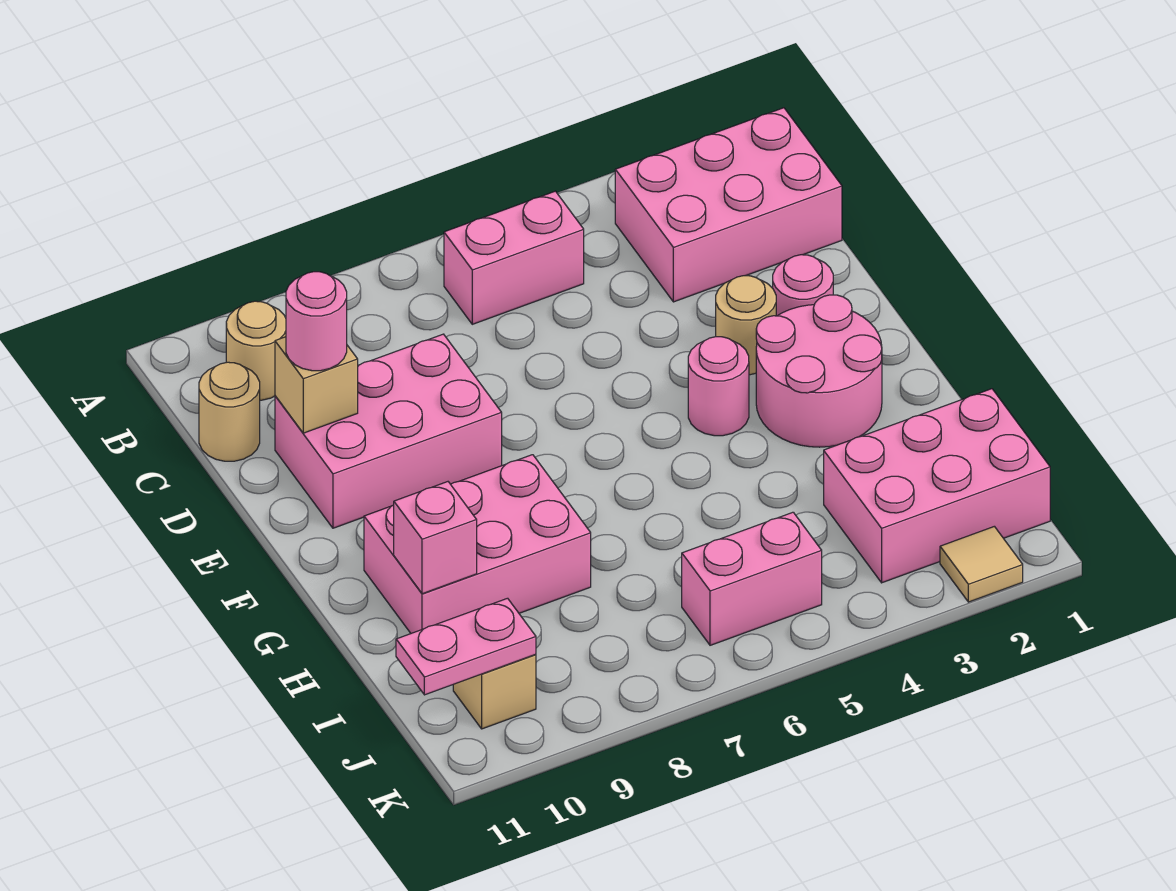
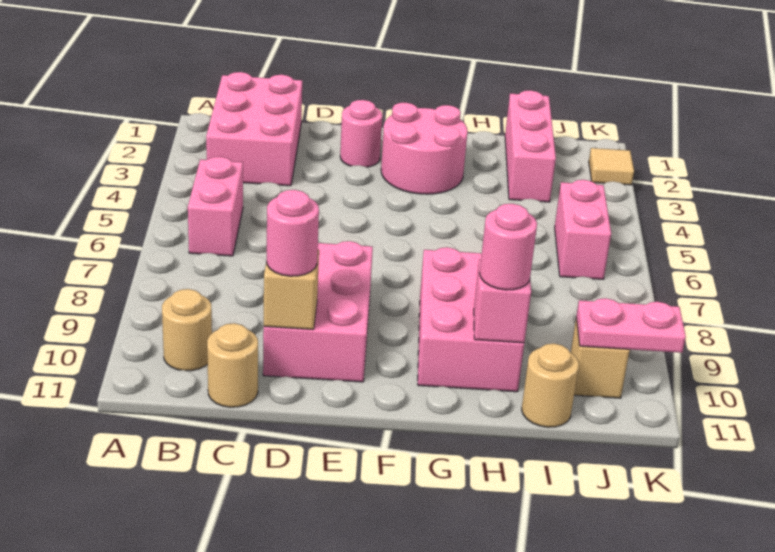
tan round brick E3 level 1 -> tan round brick I11 level 1
pink round brick F4 level 1 -> pink round brick H10 level 3
pink brick I1:J3 level 1 -> pink brick I1:I3 level 1
pink plate J10:J11 level 2 -> pink plate J10:K10 level 2

